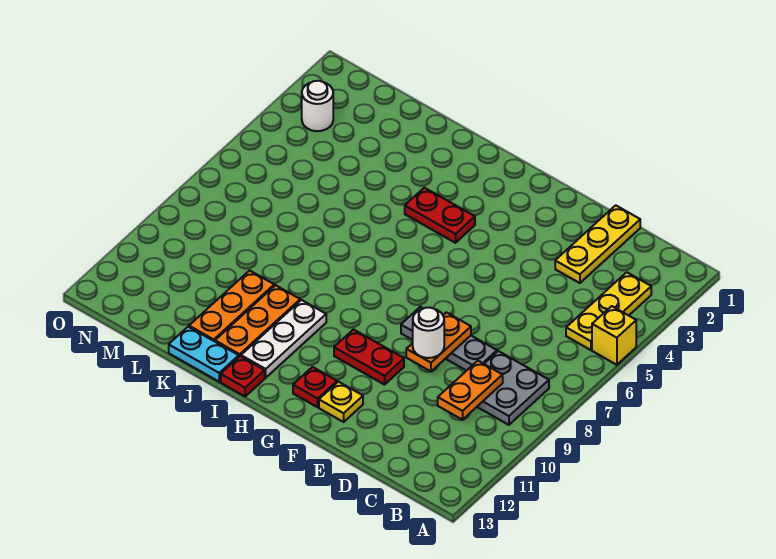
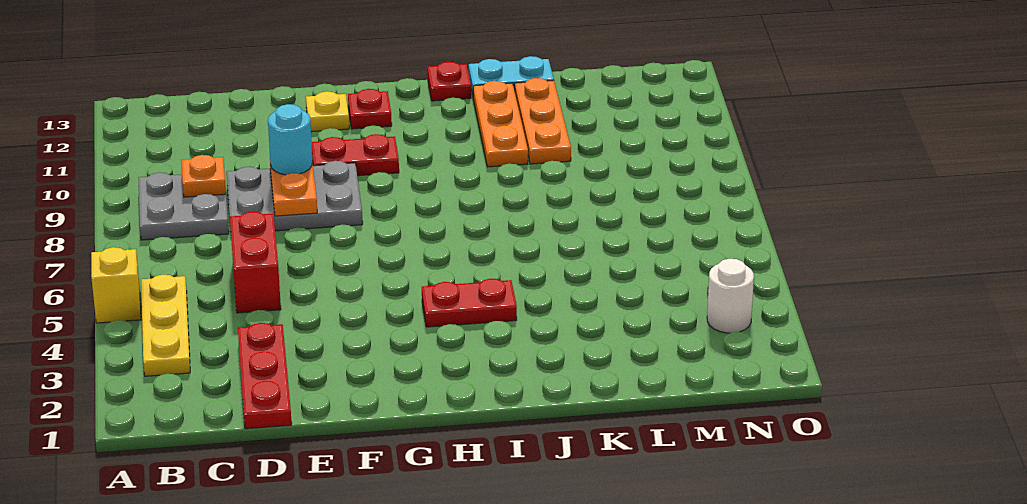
orange plate C9:C10 level 2 -> orange plate C9 level 2
yellow plate D1:D3 level 1 -> red plate D1:D3 level 1
none -> red brick D5:D6 level 1
grey plate D8:F8 level 1 -> grey plate D8:F9 level 1
white round brick E9 level 3 -> cyan round brick E9 level 3
white plate I10:I12 level 1 -> none

